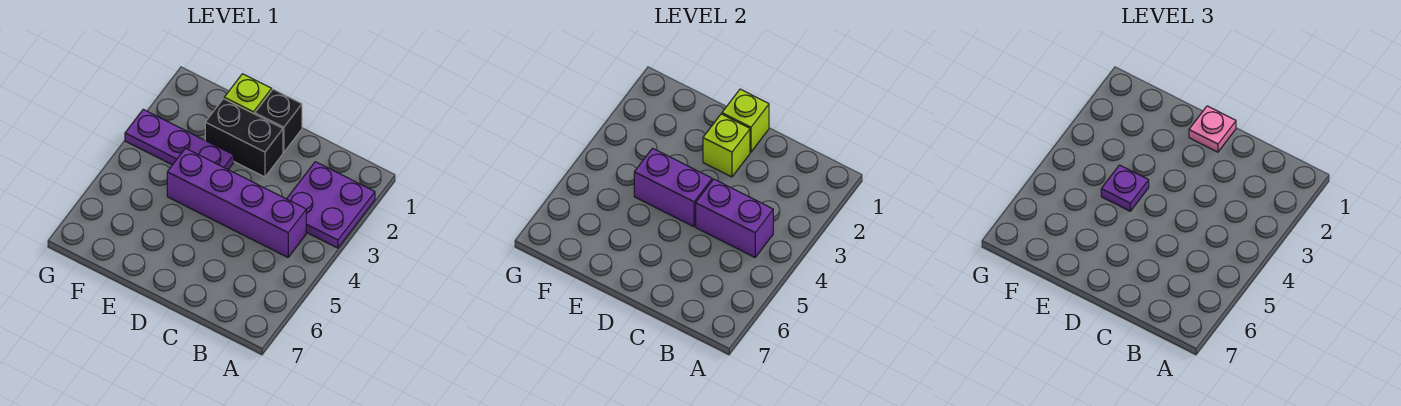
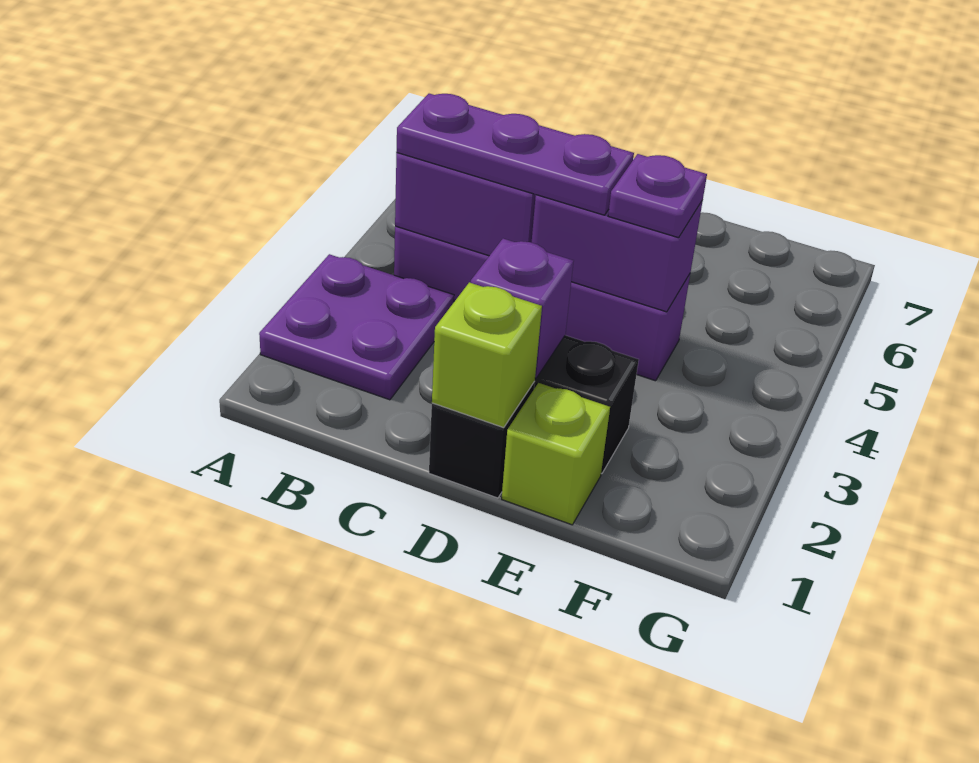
pink plate D1 level 3 -> none
lime brick D2 level 2 -> purple brick D2 level 2
purple plate E3:G3 level 1 -> purple plate B4:D4 level 3

